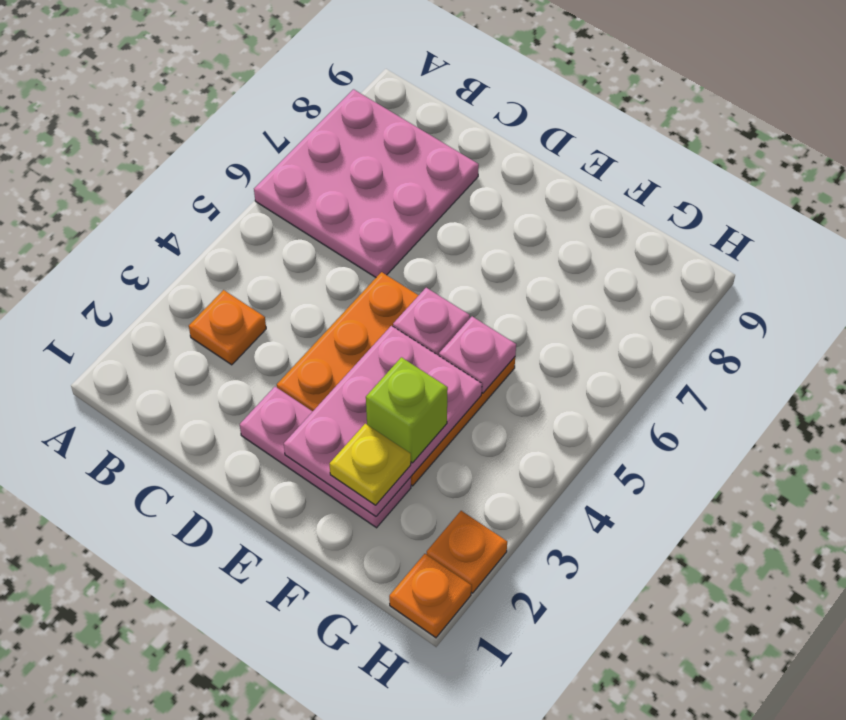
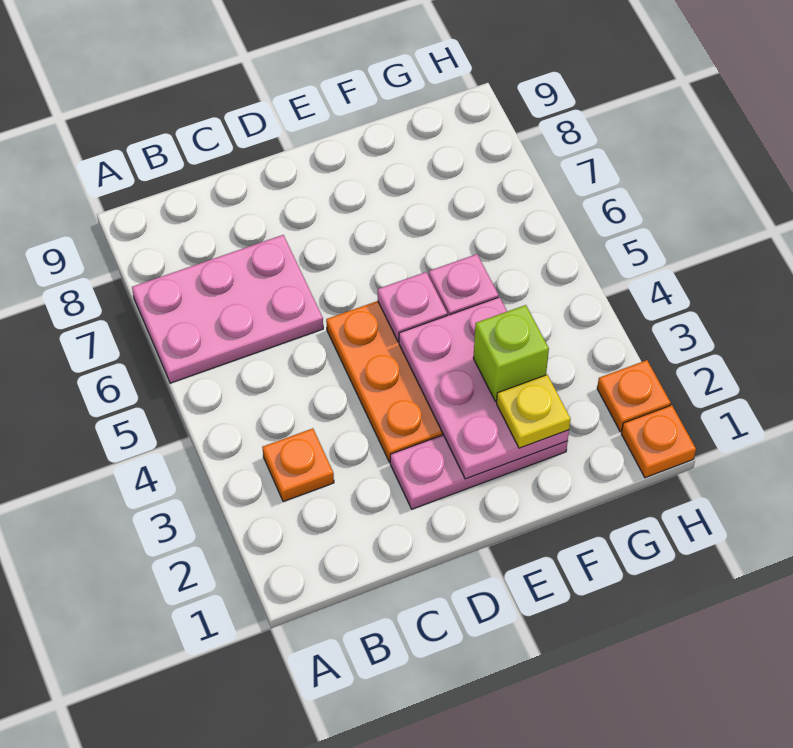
pink plate A6:C8 level 1 -> pink plate A6:C7 level 1

